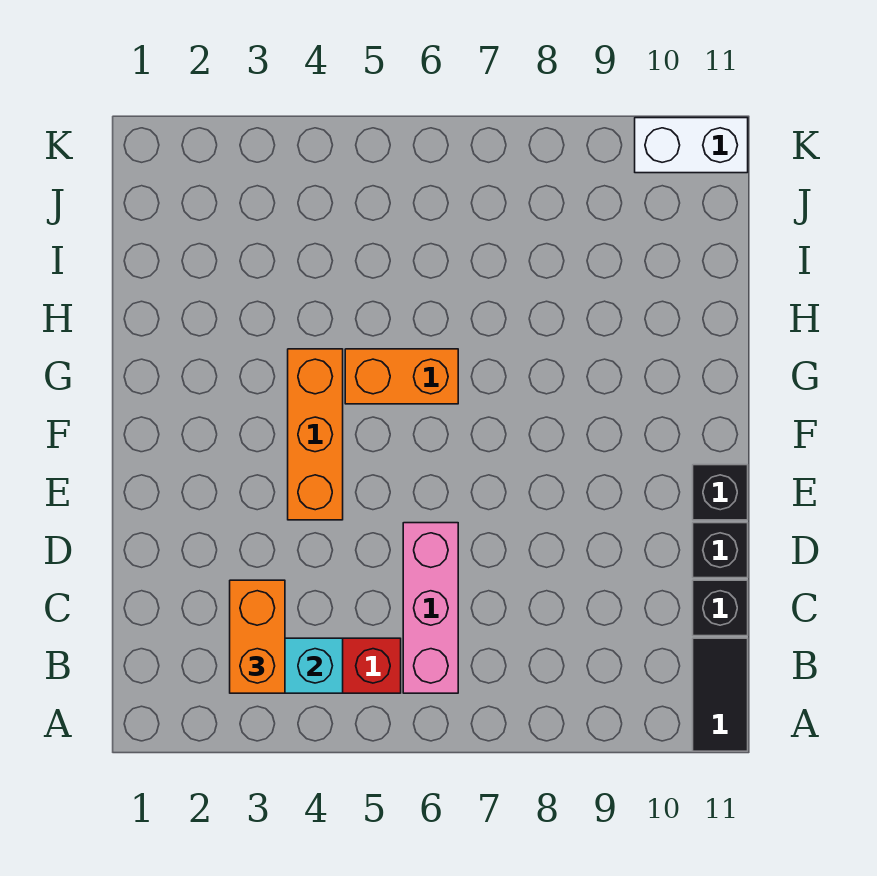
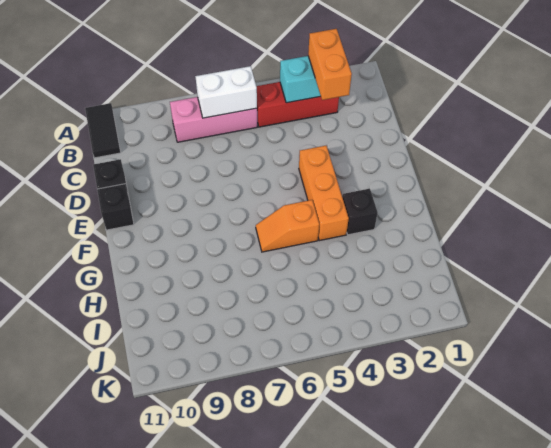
pink brick B6:D6 level 1 -> pink brick B6:B8 level 1
black brick C11 level 1 -> black brick G3 level 1
orange brick G5:G6 level 1 -> orange slope G5:G6 level 1 top 5
white brick K10:K11 level 1 -> white brick B6:B7 level 2

